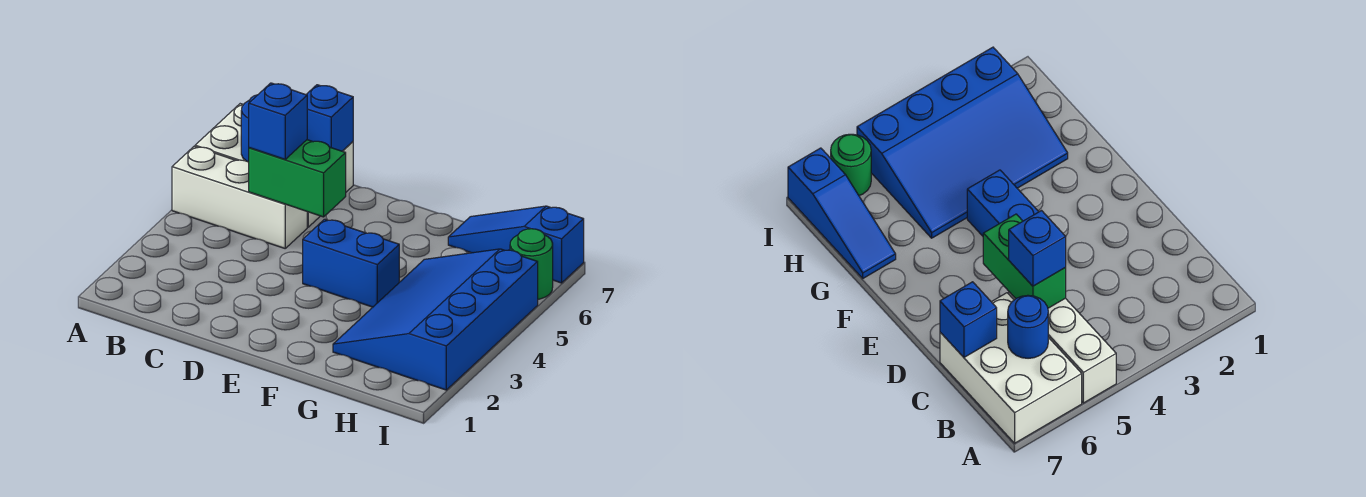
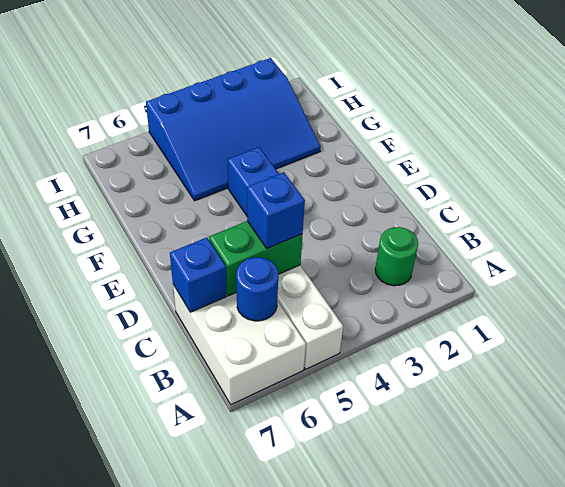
green brick C5:D5 level 2 -> green brick C5:C6 level 2
blue slope G7:I7 level 1 top I -> none
green round brick I6 level 1 -> green round brick B2 level 1

